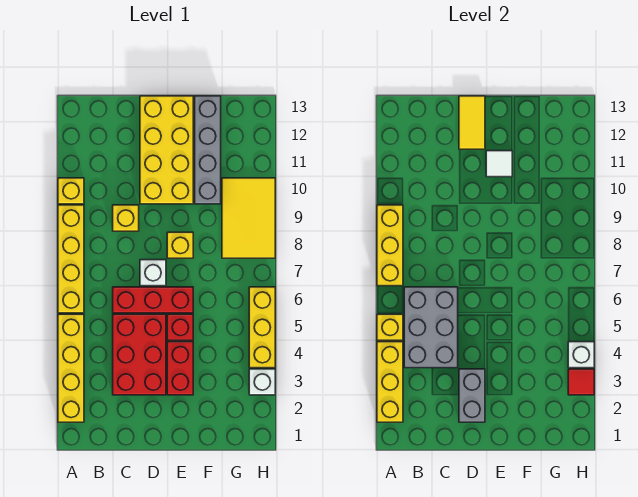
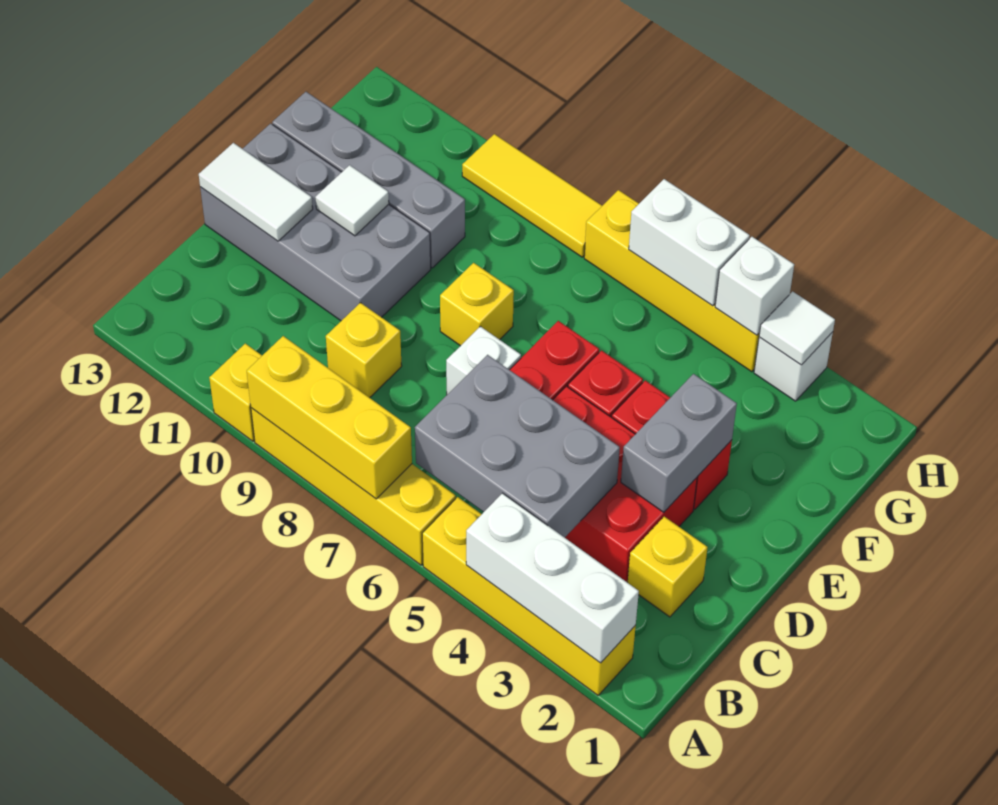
yellow brick A2:A4 level 2 -> white brick A2:A4 level 2
yellow brick A5 level 2 -> yellow brick C2 level 1
grey brick D2:D3 level 2 -> grey brick D3:E3 level 2
yellow brick D10:E13 level 1 -> grey brick D10:E13 level 1
yellow tile D12:D13 level 2 -> white tile D12:D13 level 2
yellow tile G8:H10 level 1 -> yellow tile H8:H10 level 1
red tile H3 level 2 -> white tile H3 level 2
yellow brick H4:H6 level 1 -> yellow brick H4:H7 level 1
none -> white brick H5:H6 level 2

